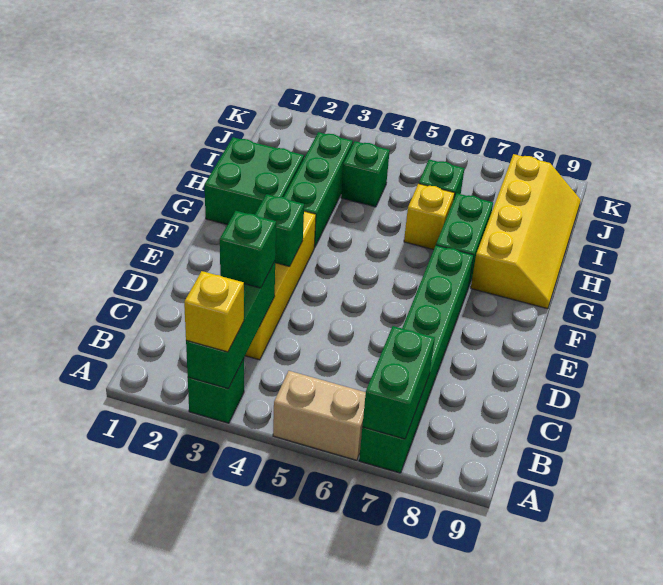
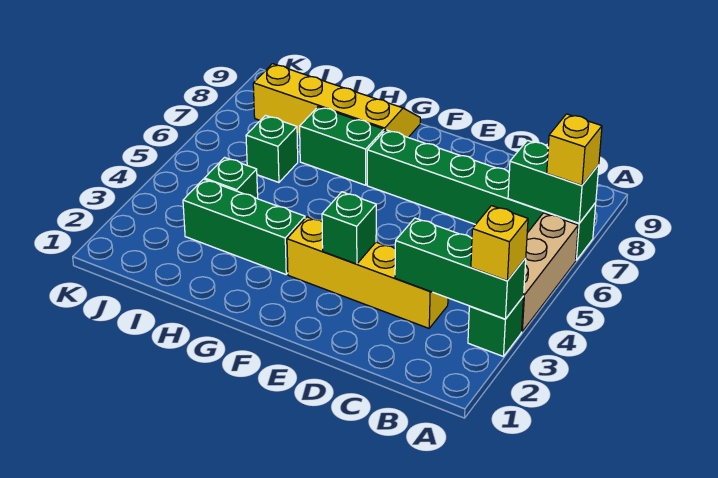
tan brick A5:A6 level 1 -> tan brick A4:A6 level 1
green brick C3 level 3 -> none
green brick G1:H2 level 1 -> none
yellow brick H6 level 1 -> yellow brick A7 level 3

